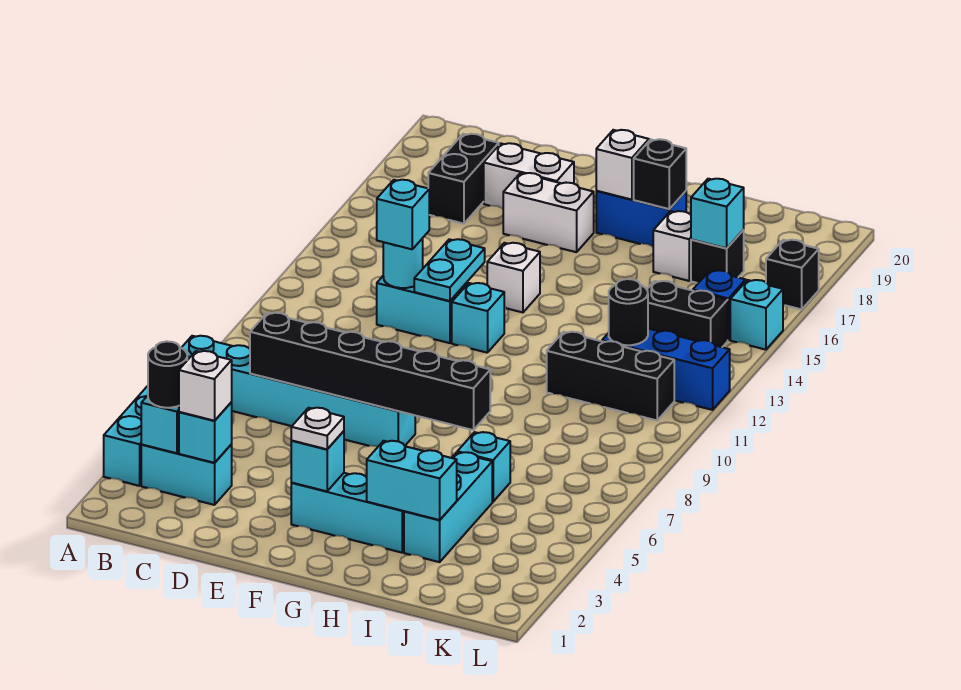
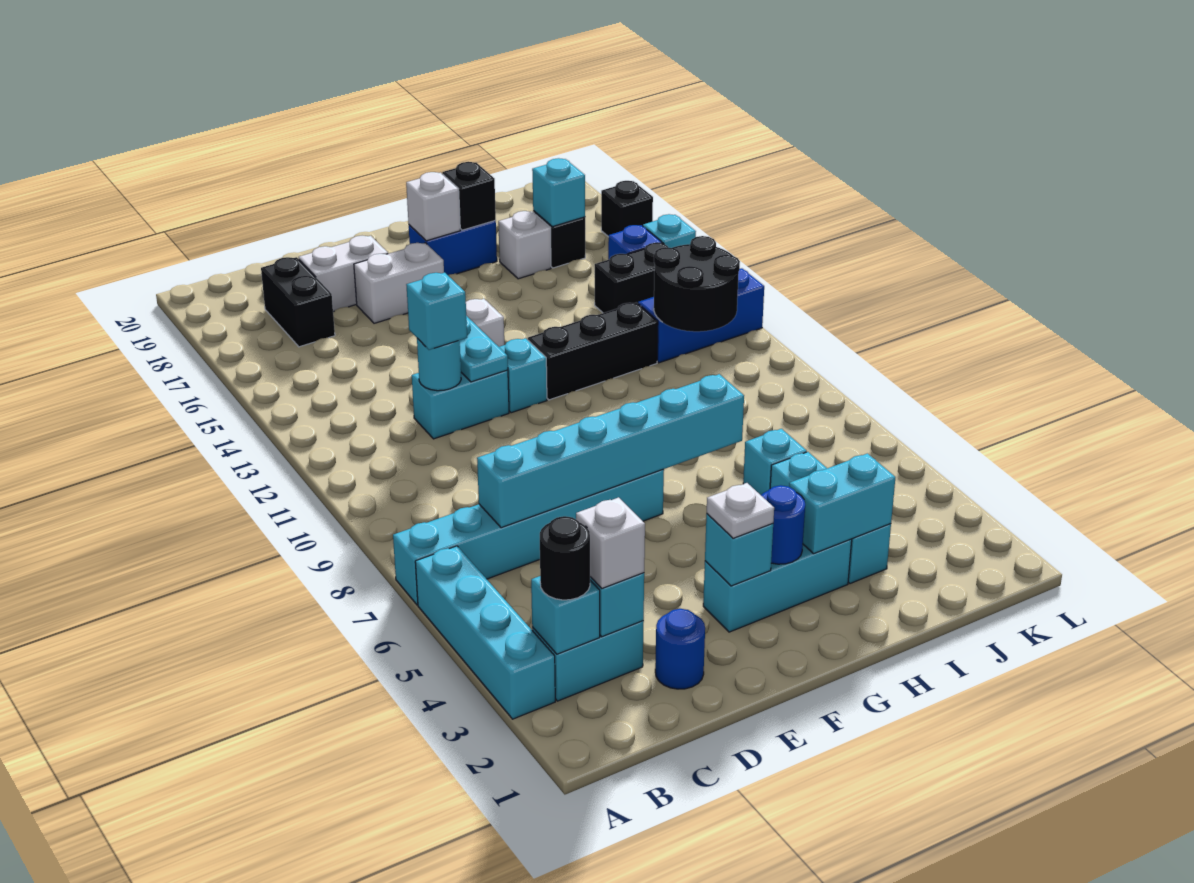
black brick C7:H7 level 2 -> cyan brick C7:H7 level 2
none -> blue round brick D2 level 1
none -> blue round brick G3 level 2
black brick I11:K11 level 1 -> black brick G12:I12 level 1
black round brick J12 level 2 -> black round brick J11:K12 level 2

